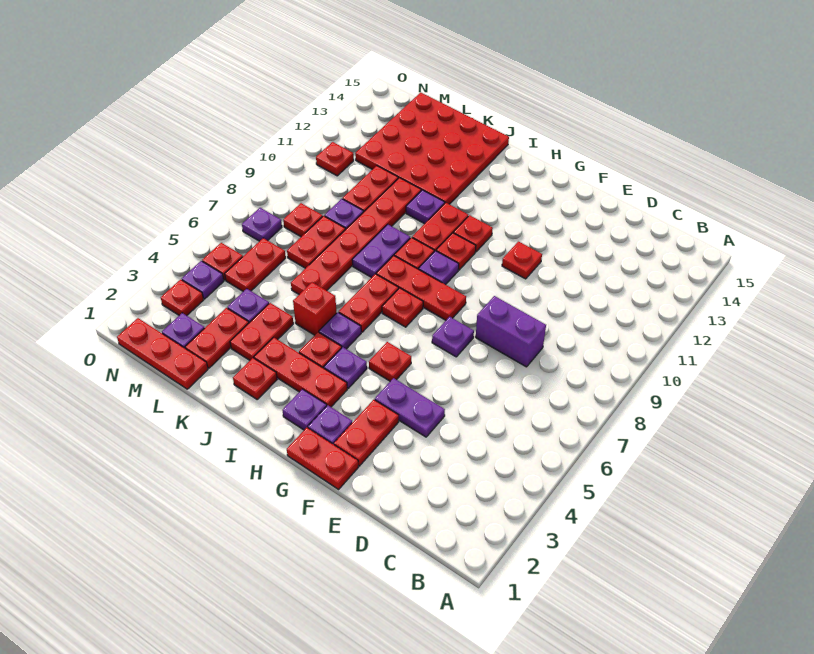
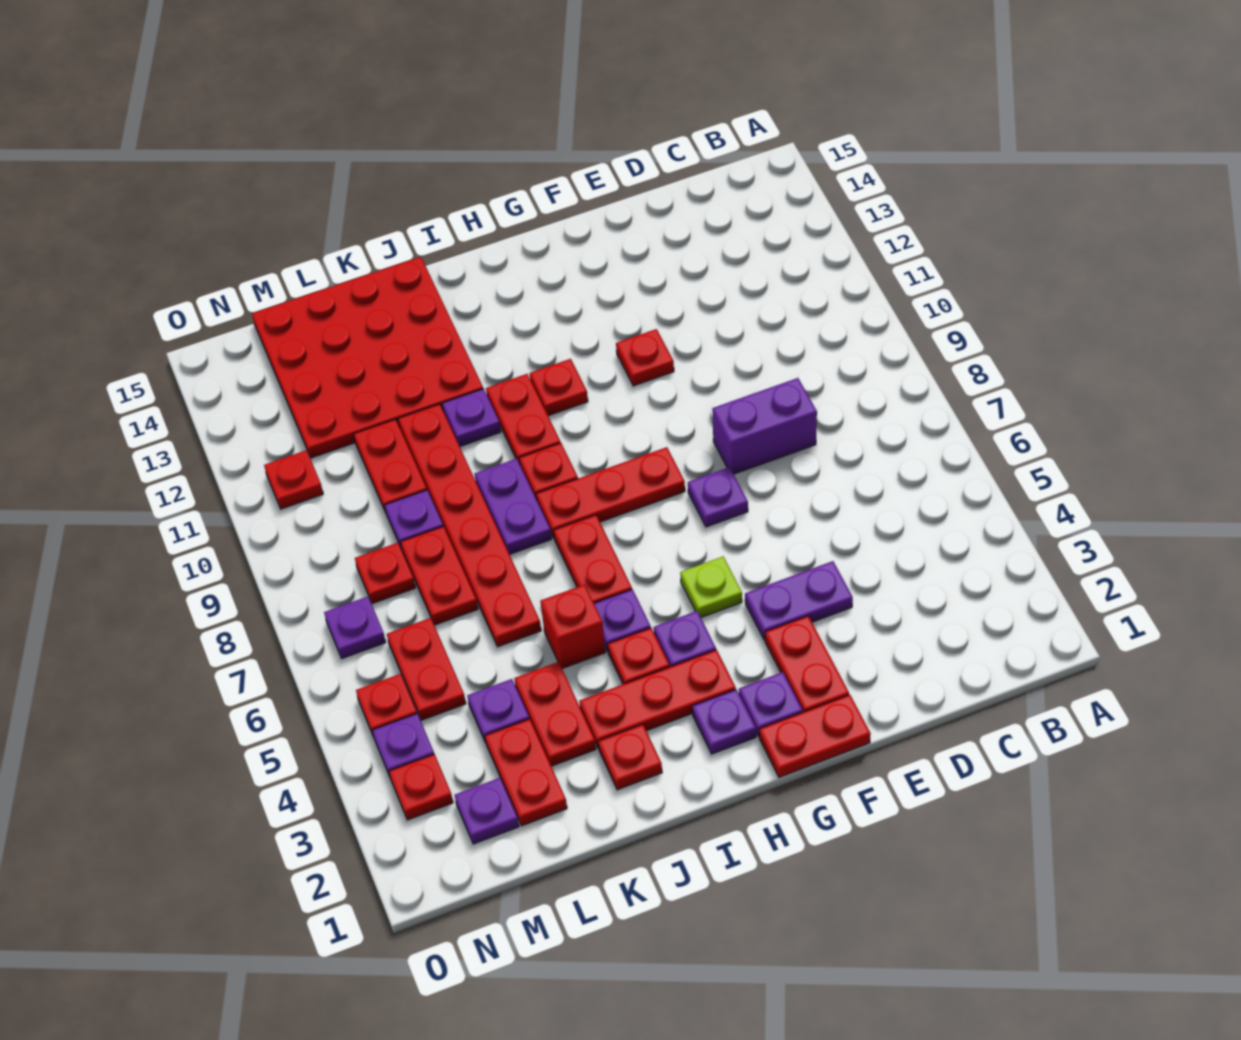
red plate G5 level 1 -> lime plate G5 level 1
red plate H7 level 1 -> none
purple plate H9 level 1 -> none
red plate H10 level 1 -> none
red plate L1:N1 level 1 -> none

